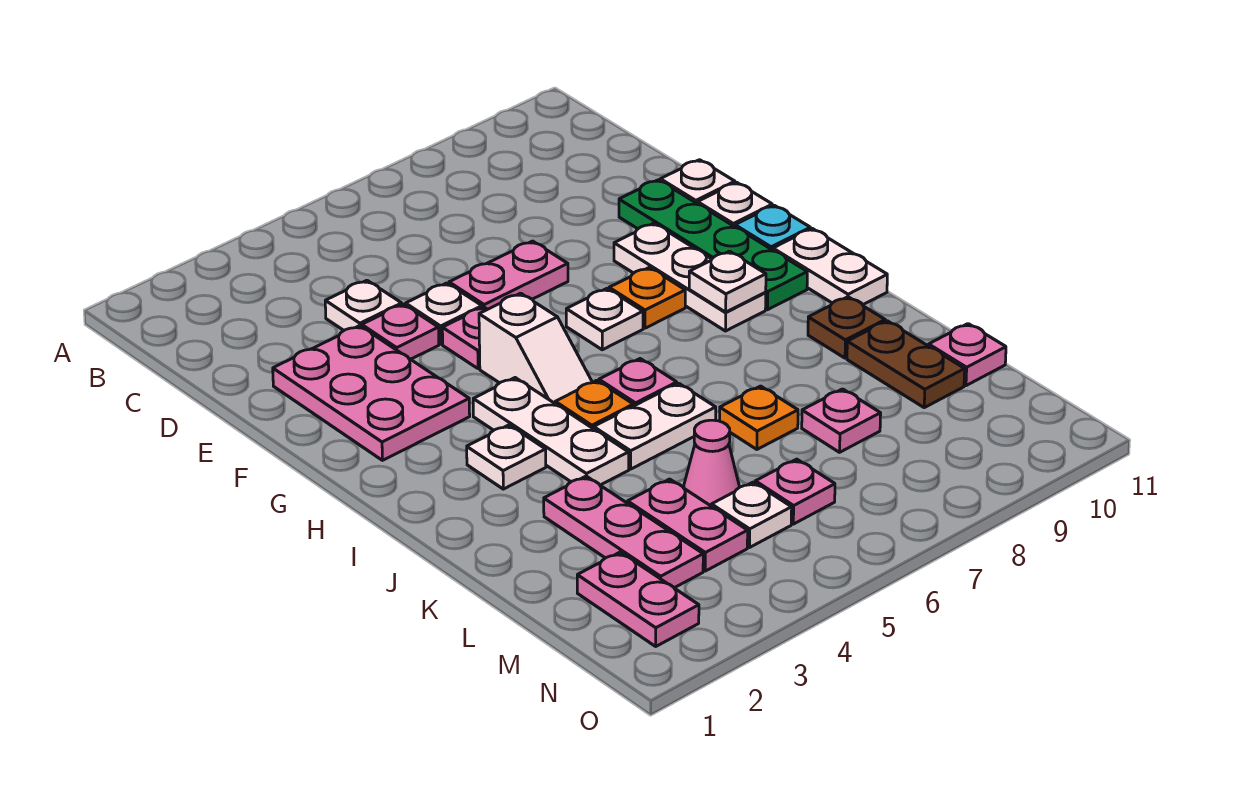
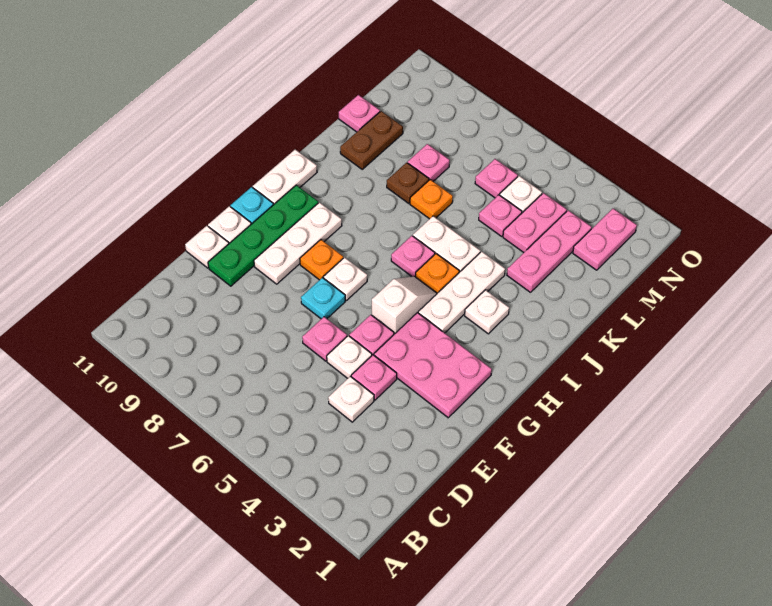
pink plate E2:G3 level 1 -> pink plate F2:G4 level 1
pink plate E6:E7 level 1 -> pink plate E6 level 1
none -> cyan plate F7 level 1
white plate H9 level 2 -> none
brown plate J10 level 1 -> brown plate K8 level 1
pink cone L5 level 1 -> pink plate L5 level 1

